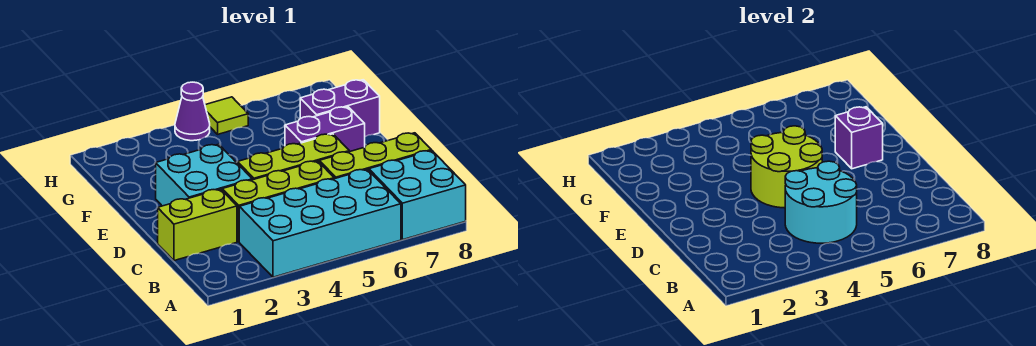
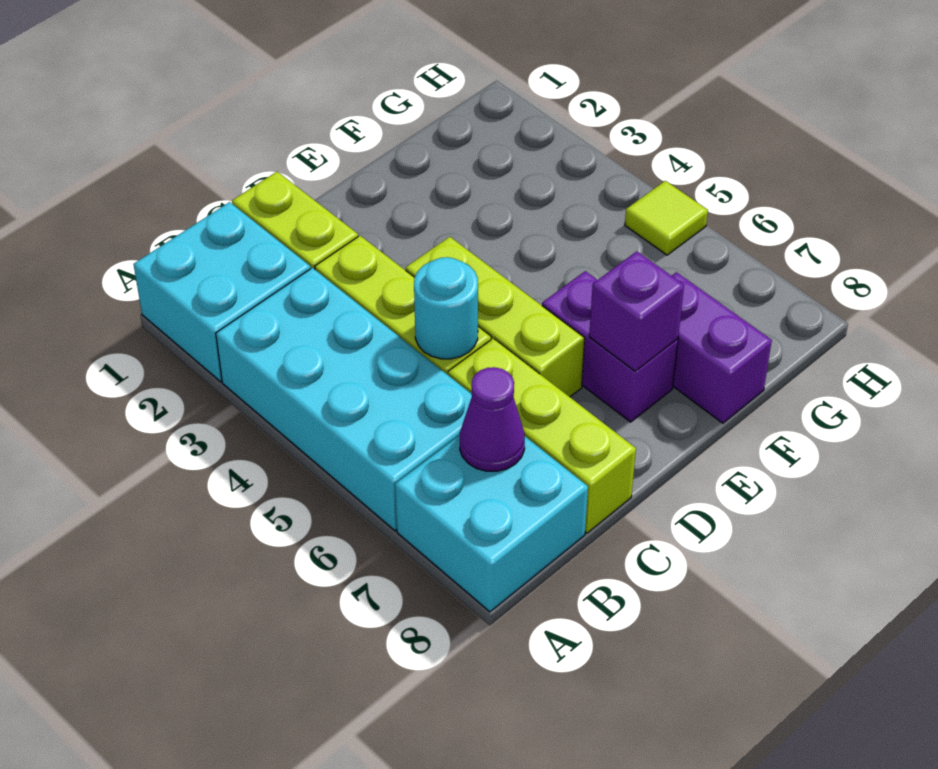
cyan round brick B4:C5 level 2 -> cyan round brick C5 level 2
cyan brick D2:E3 level 1 -> cyan brick A1:B2 level 1
lime round brick D4:E5 level 2 -> none
purple cone H4 level 1 -> purple cone B7 level 2

